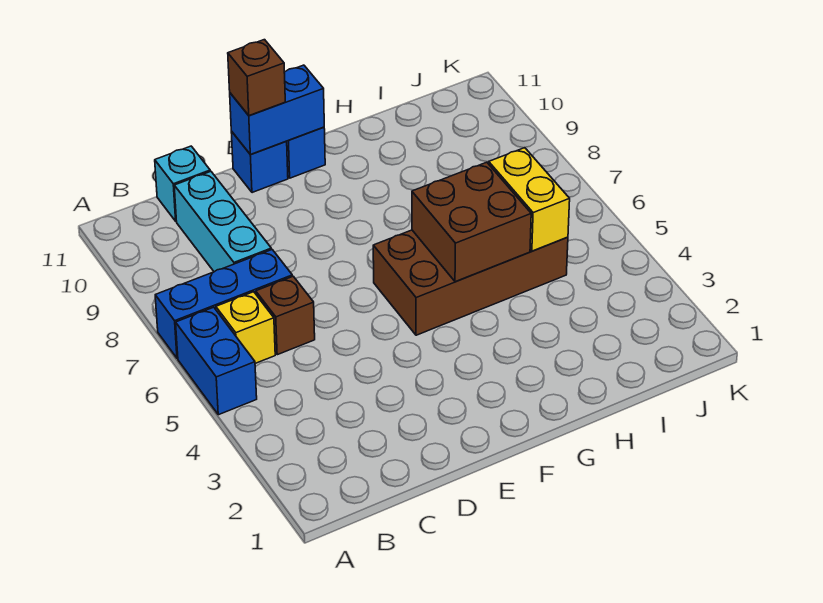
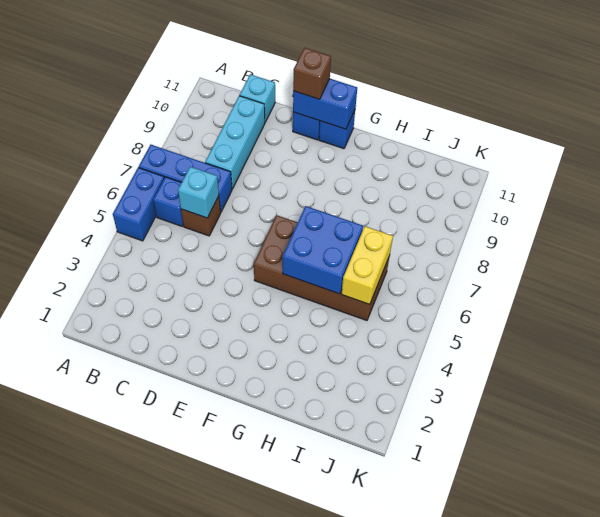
yellow brick B6 level 1 -> blue brick B6 level 1
none -> cyan brick C6 level 2
brown brick G5:H6 level 2 -> blue brick G5:H6 level 2

